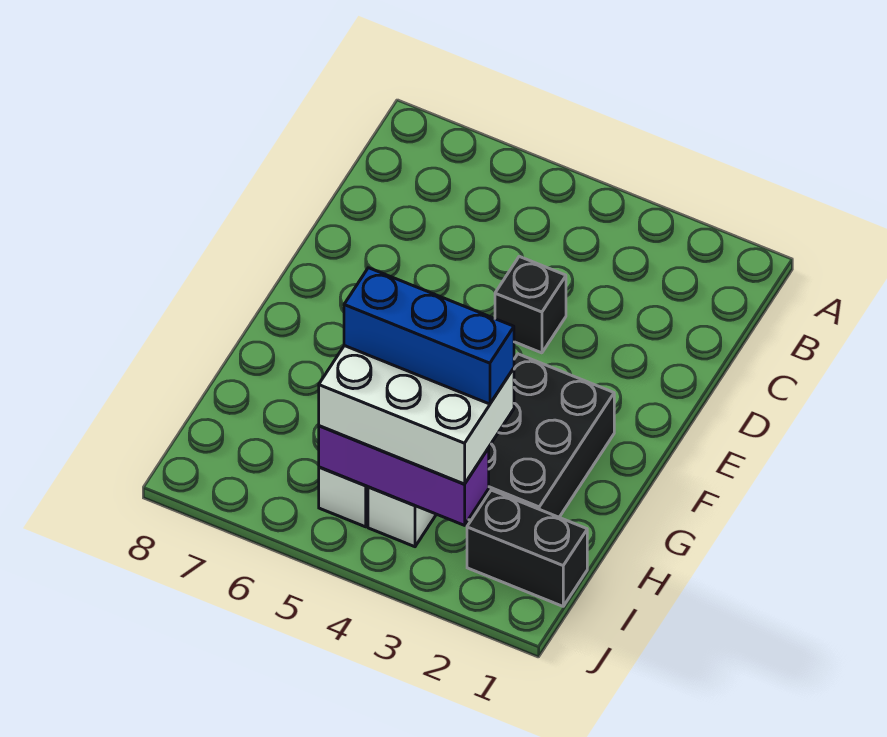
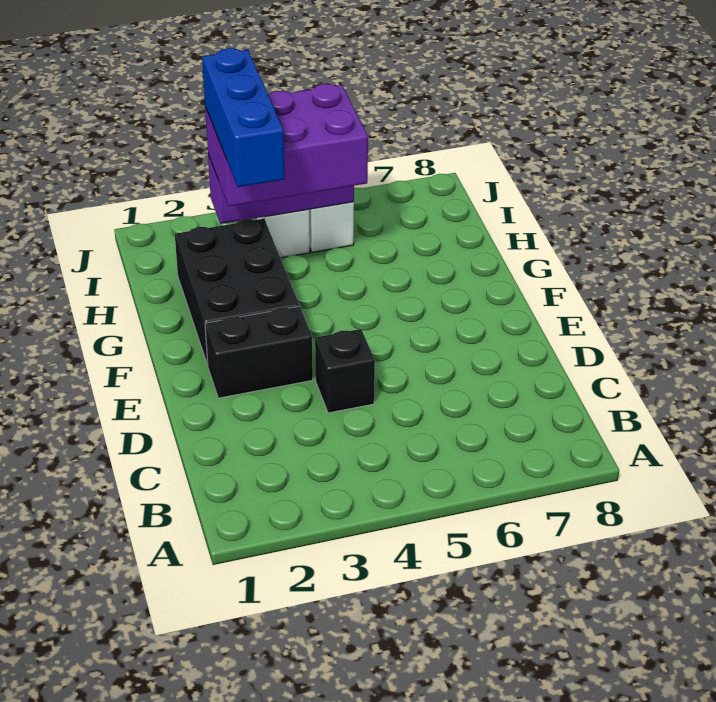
white brick H3:I5 level 3 -> purple brick H3:I5 level 3
blue brick H3:H5 level 4 -> blue brick G3:I3 level 4
black brick I1:I2 level 1 -> black brick E2:E3 level 1

